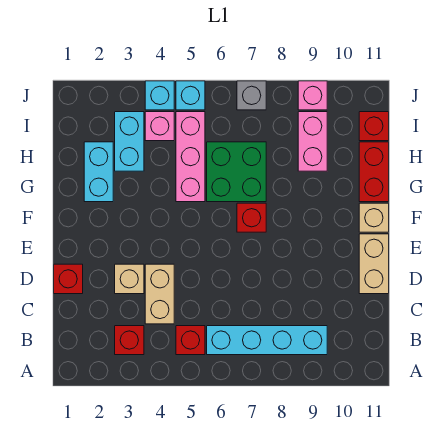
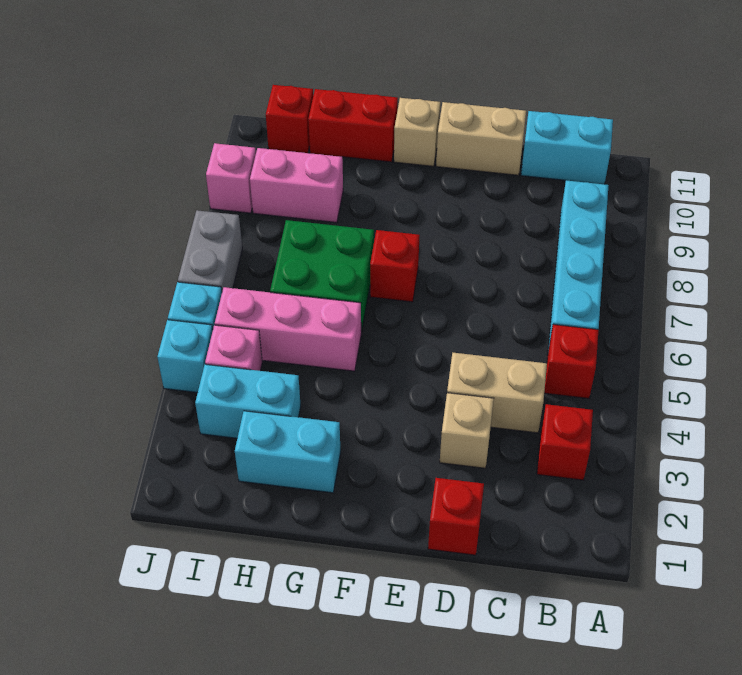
none -> cyan brick B11:C11 level 1
grey brick J7 level 1 -> grey brick J6:J7 level 1

